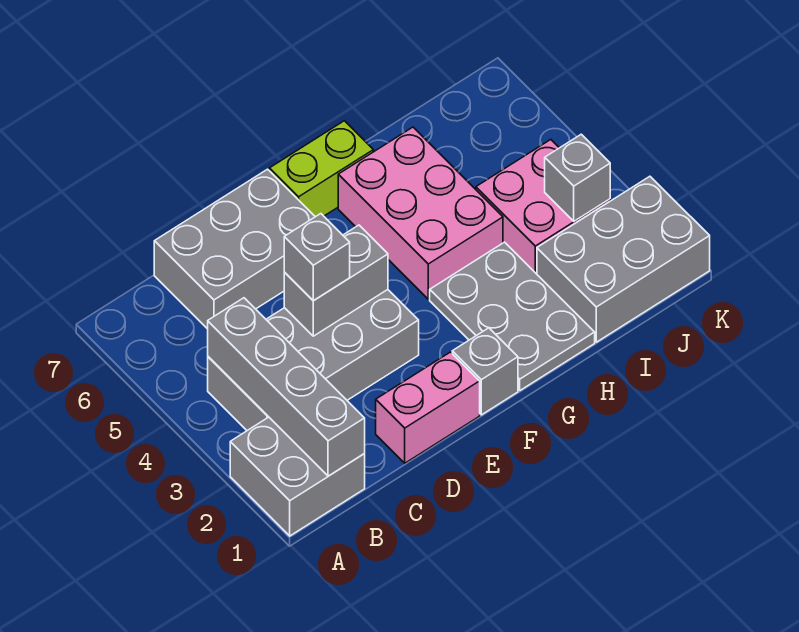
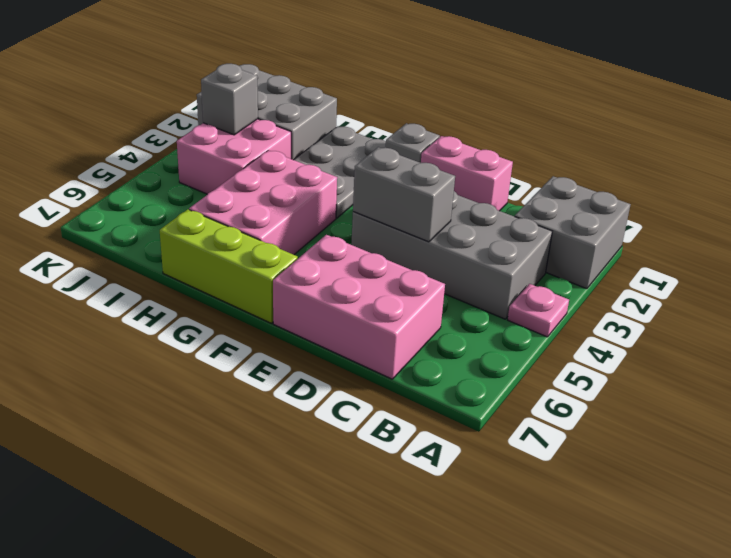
none -> pink plate A4 level 1
grey brick B1:B4 level 2 -> none
grey brick C6:E7 level 1 -> pink brick C6:E7 level 1
grey brick D4 level 3 -> none
lime brick F7:G7 level 1 -> lime brick F7:H7 level 1

